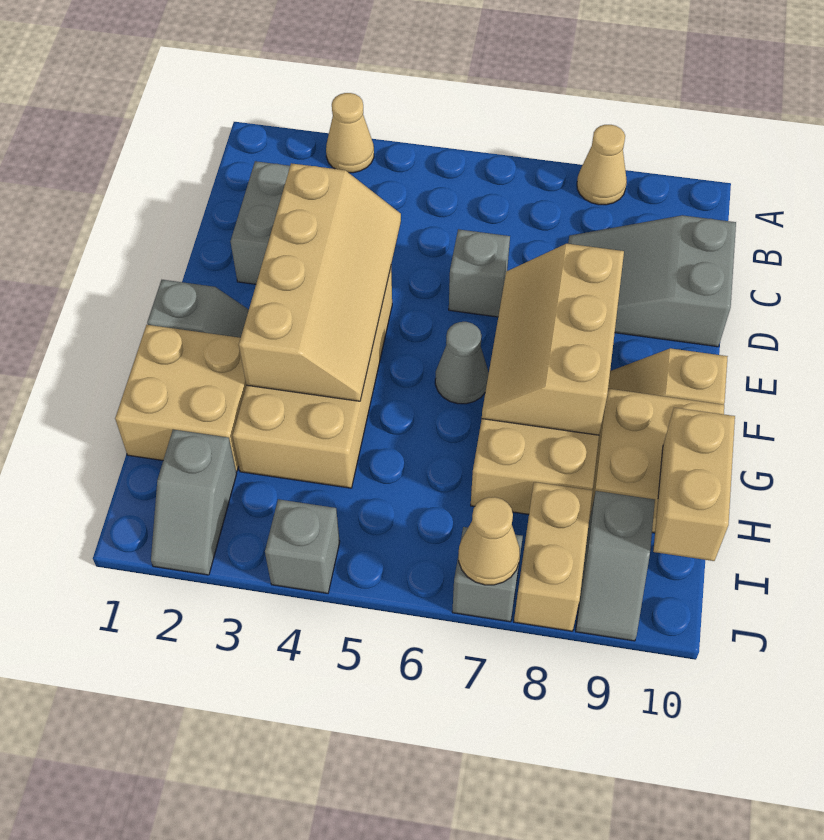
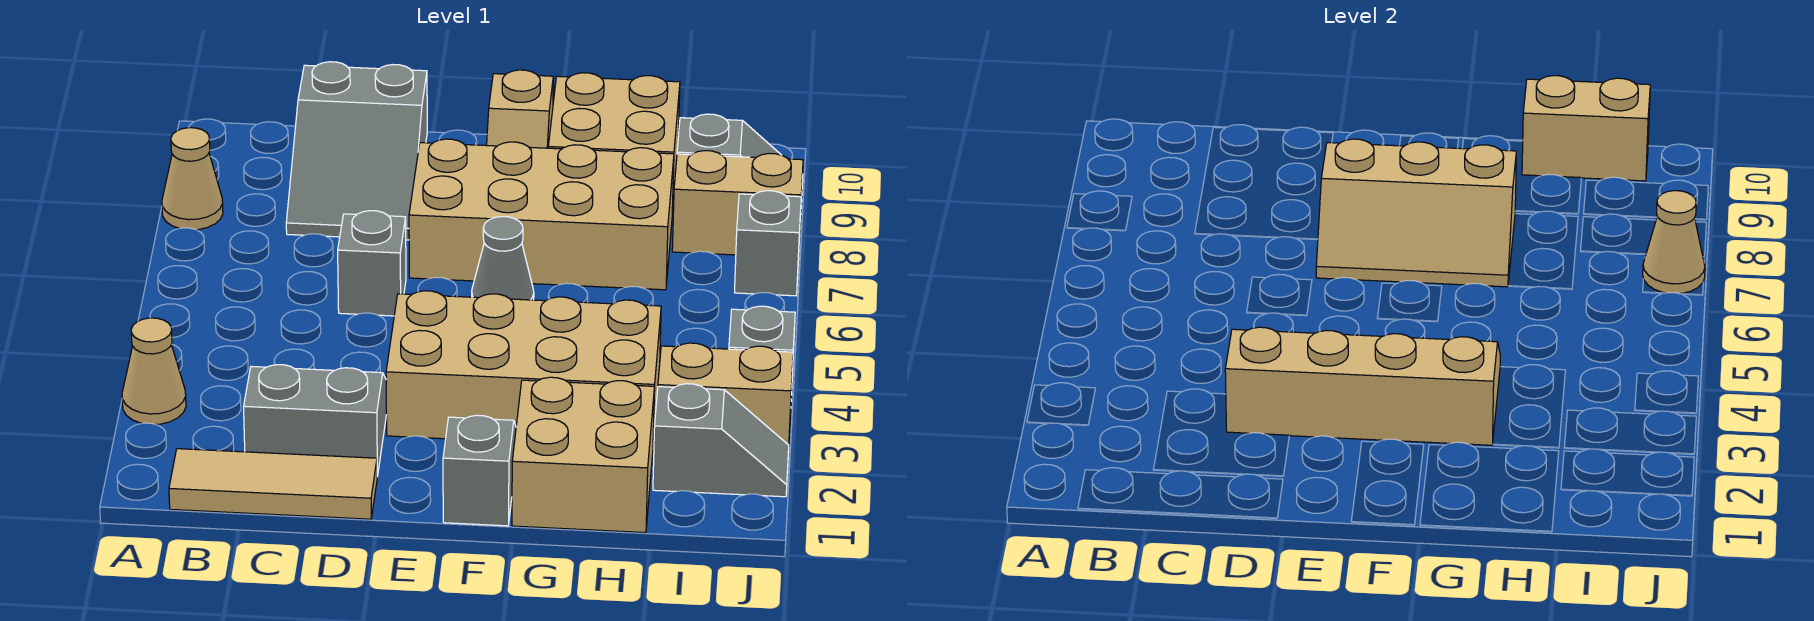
none -> tan tile B1:D1 level 1
none -> tan brick I3:J3 level 1

